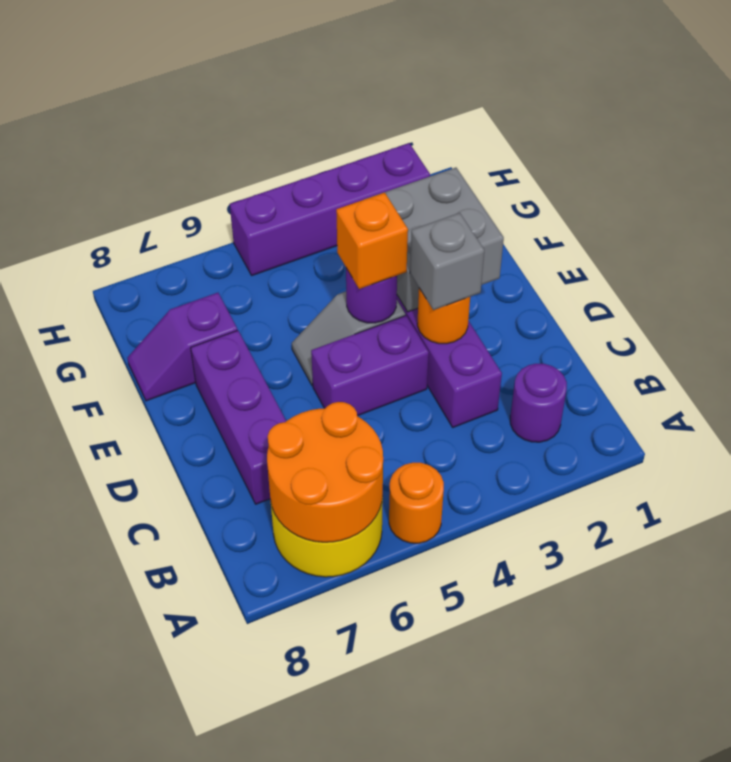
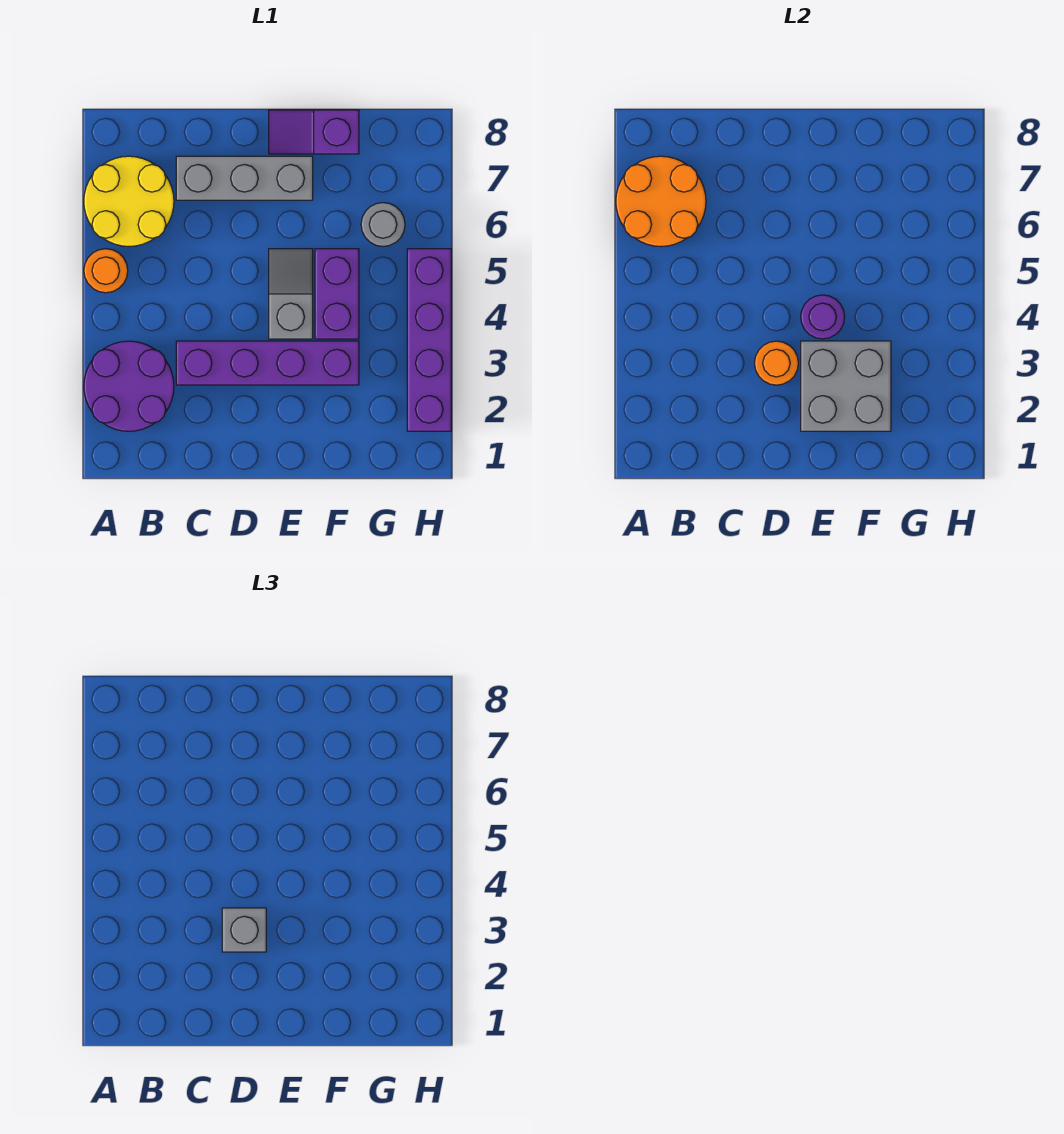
purple round brick B2 level 1 -> purple round brick A2:B3 level 1
purple brick C7:E7 level 1 -> grey brick C7:E7 level 1
purple brick D4:D5 level 1 -> purple brick F4:F5 level 1
orange brick E4 level 3 -> none
purple slope F7:F8 level 1 top 7 -> purple slope E8:F8 level 1 top F
none -> grey round brick G6 level 1

